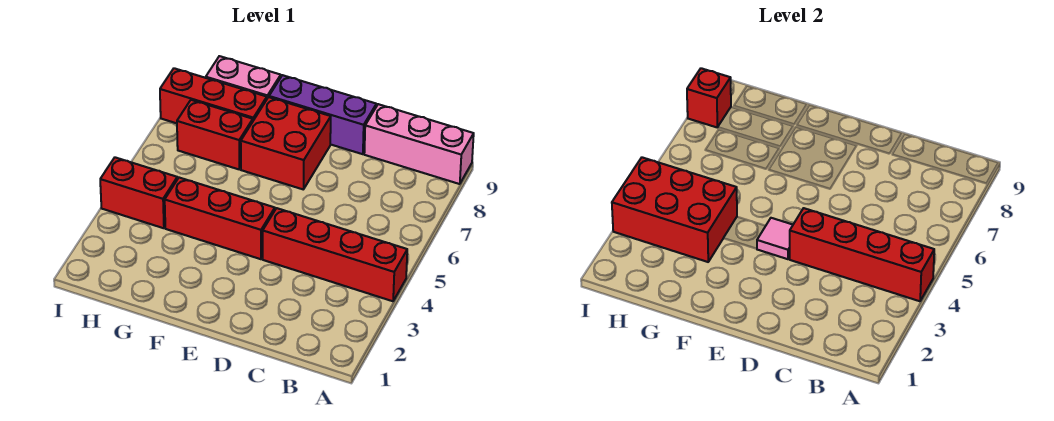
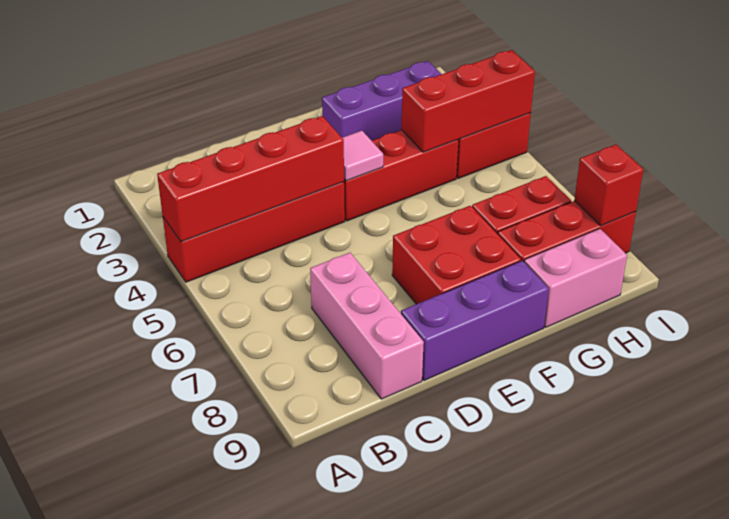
pink brick A9:C9 level 1 -> pink brick C7:C9 level 1
none -> purple brick F2:H2 level 1
red brick G3:I4 level 2 -> red brick G4:I4 level 2

